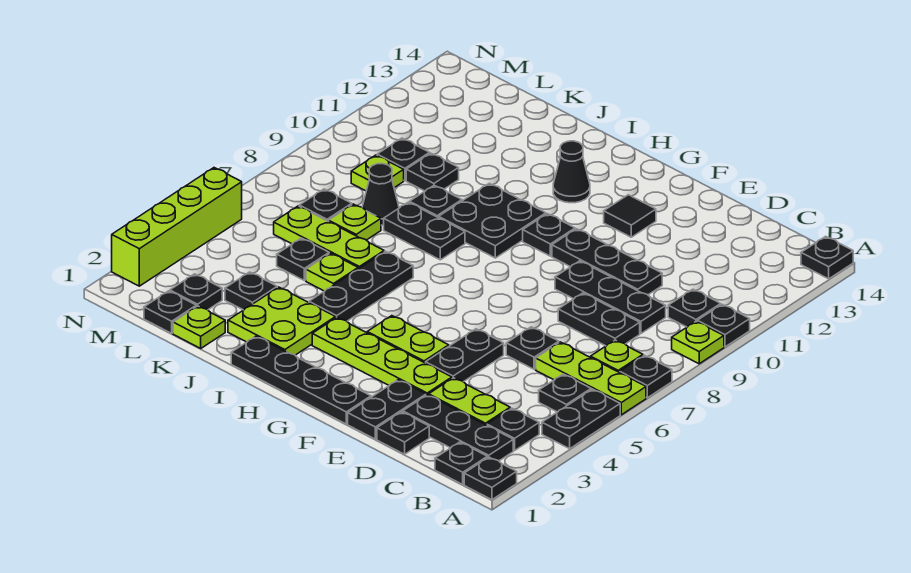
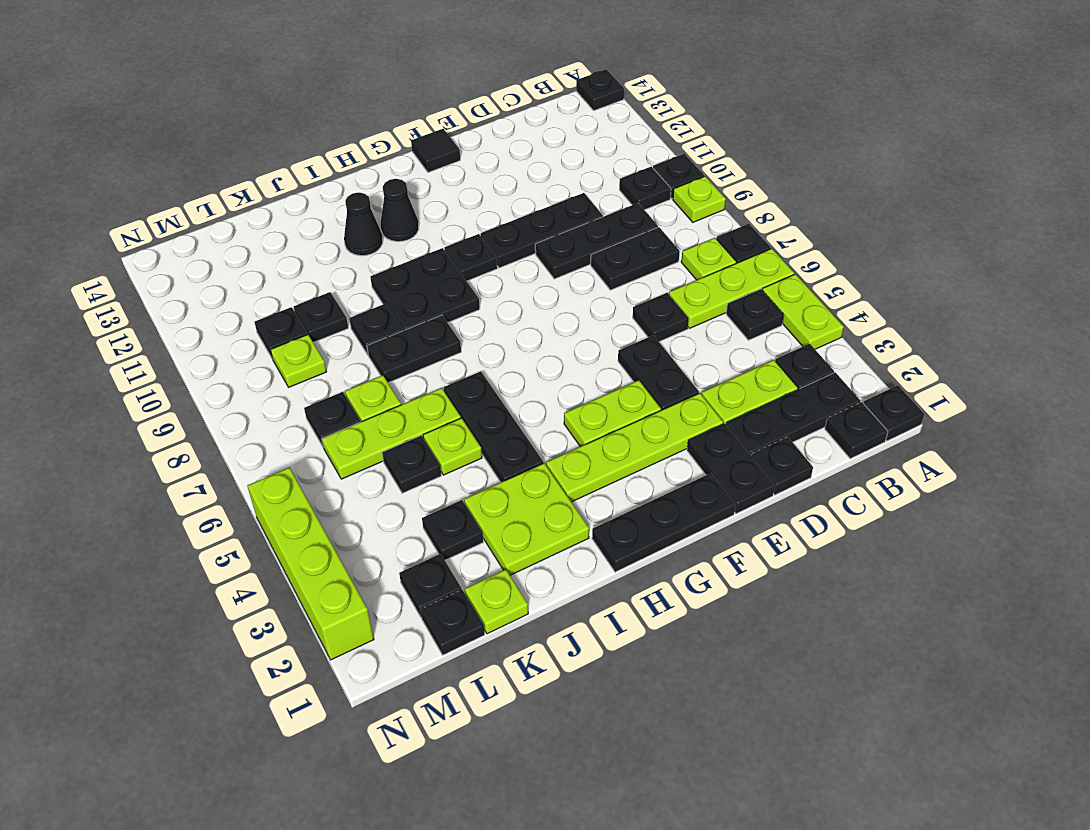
black plate A4:A5 level 1 -> lime plate A4:A5 level 1
black plate F1:I1 level 1 -> black plate F1:H1 level 1
black tile F12 level 1 -> black tile F14 level 1
black cone K8 level 1 -> black cone I12 level 1

